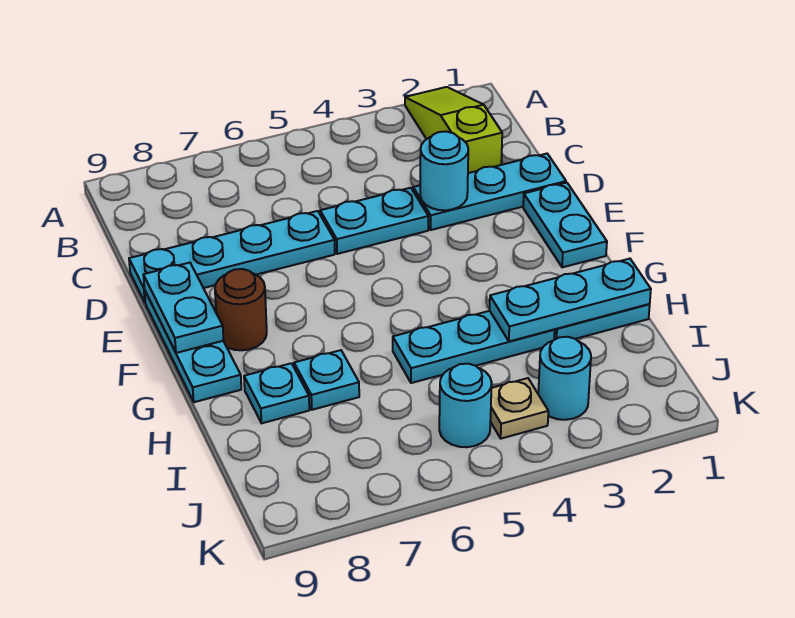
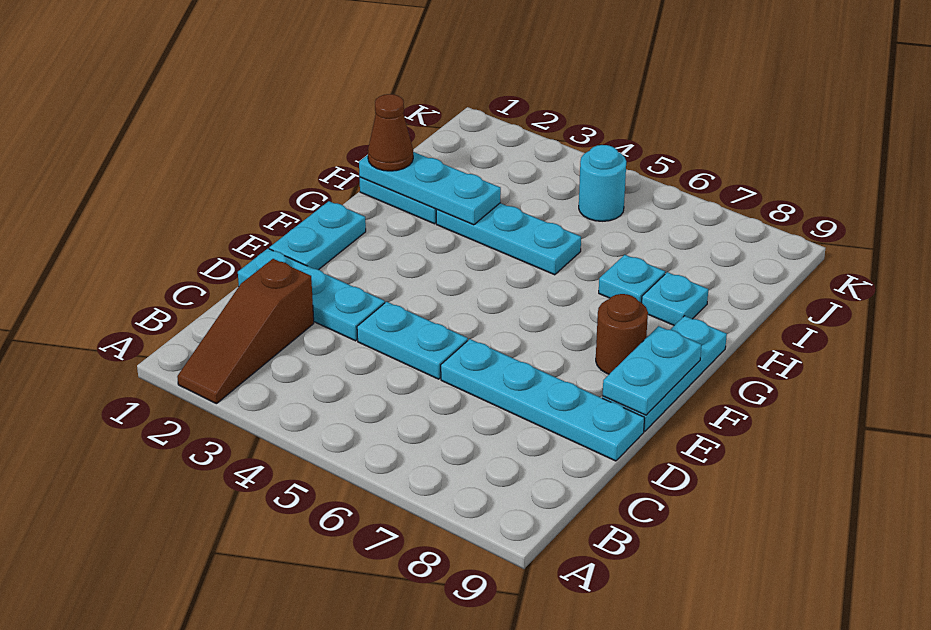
lime slope A2:C2 level 1 top C -> brown slope A2:C2 level 1 top C
cyan round brick D3 level 2 -> none
none -> brown cone H1 level 3
cyan round brick J3 level 1 -> none
tan plate J4 level 1 -> none

